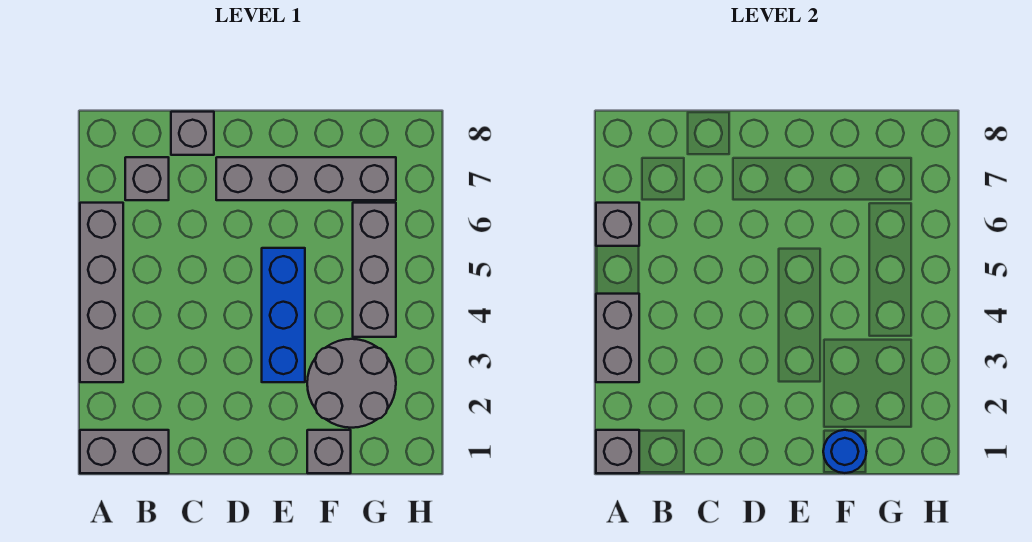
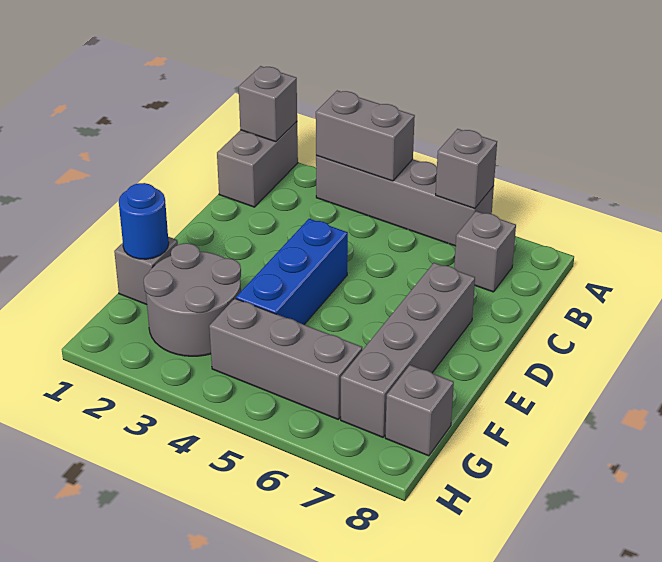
grey brick C8 level 1 -> grey brick G8 level 1
blue brick E3:E5 level 1 -> blue brick D4:F4 level 1

